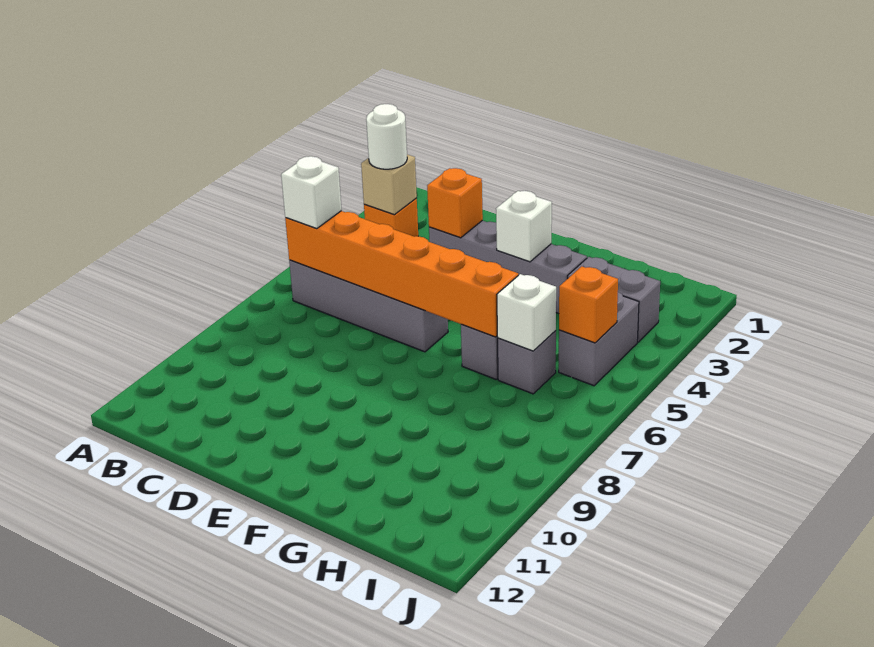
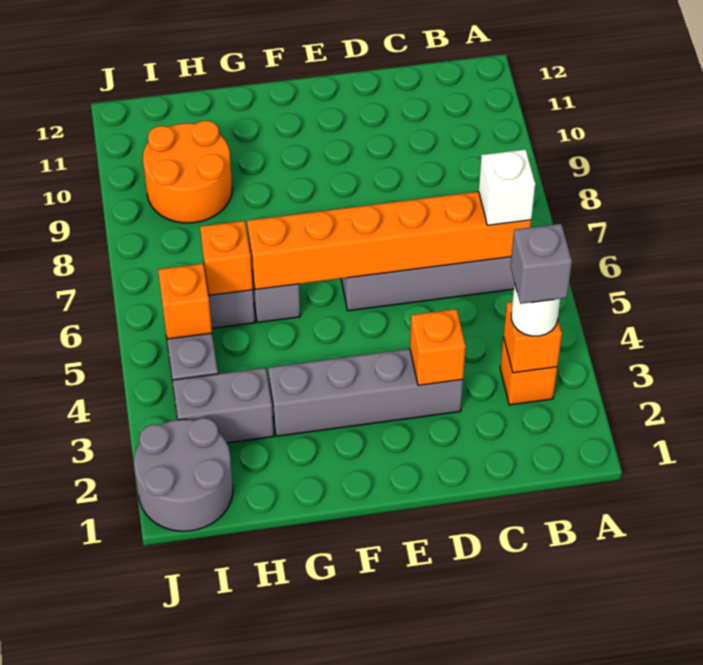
tan brick B3 level 2 -> orange brick B3 level 2
none -> grey brick B3 level 4
white brick F3 level 2 -> none
white brick H6 level 2 -> orange brick H6 level 2
none -> orange round brick H9:I10 level 1
none -> grey round brick I1:J2 level 1

